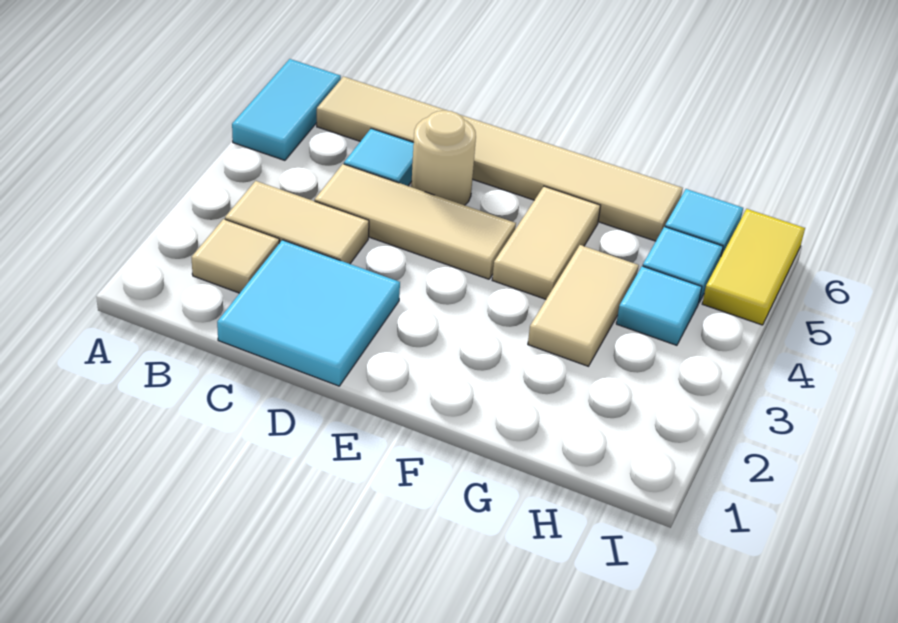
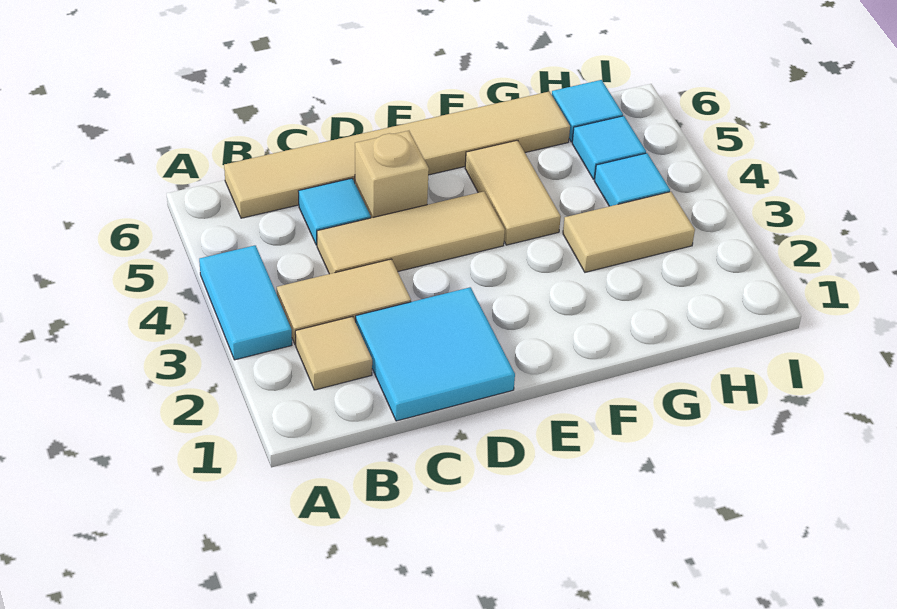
cyan tile A5:A6 level 1 -> cyan tile A3:A4 level 1
tan round brick D5 level 1 -> tan brick D5 level 1
tan tile G3:G4 level 1 -> tan tile G3:H3 level 1
yellow tile I5:I6 level 1 -> none

